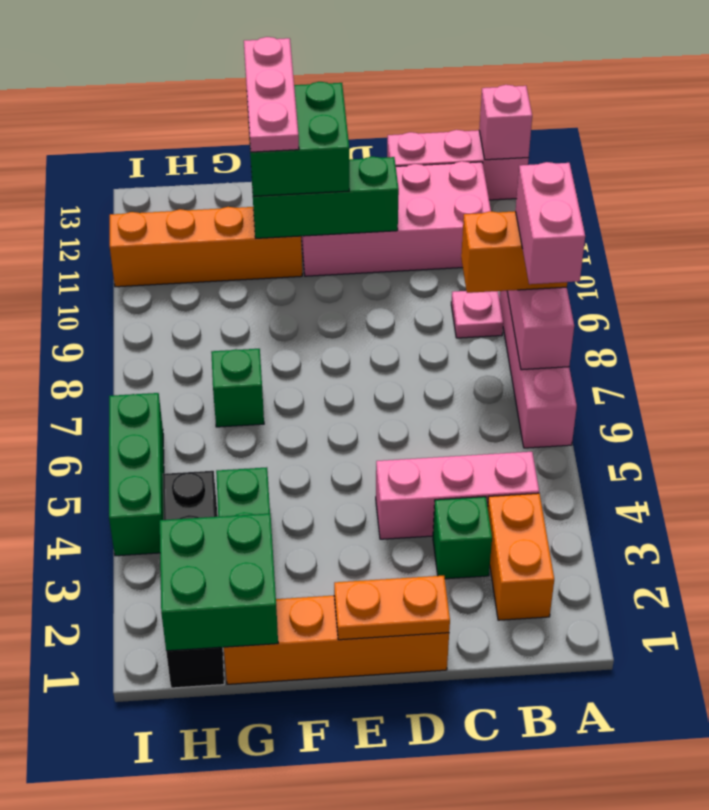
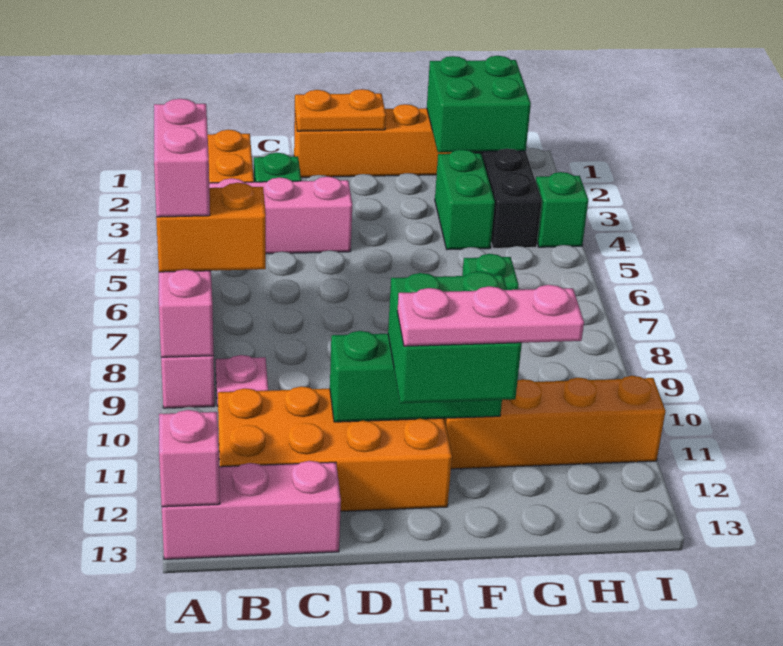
pink brick B11:E12 level 1 -> orange brick B11:E12 level 1
pink plate F11:F13 level 4 -> pink plate E12:G12 level 4
green brick I4:I6 level 1 -> green brick I4 level 1

